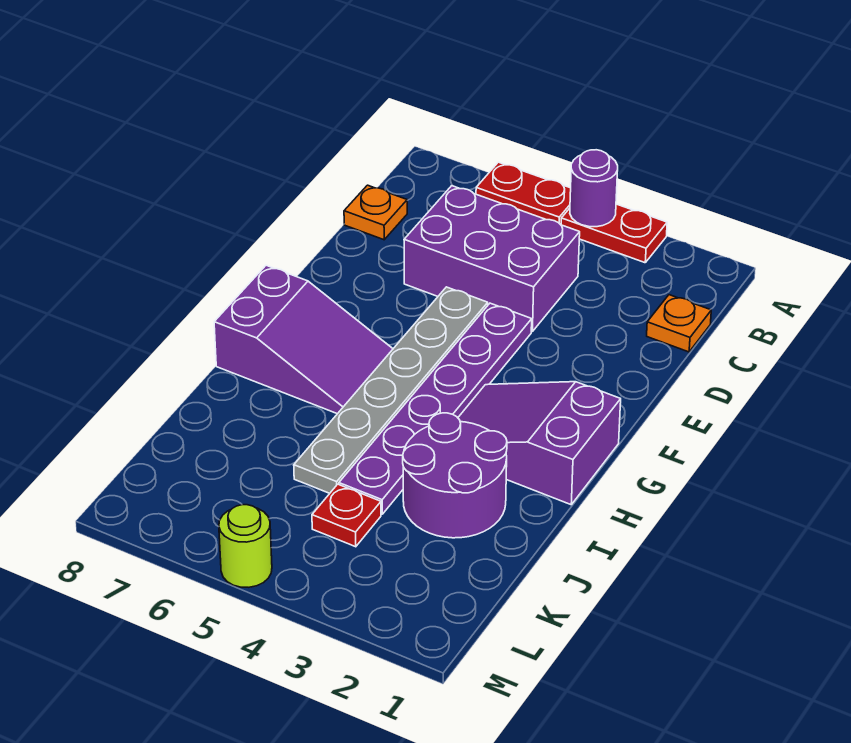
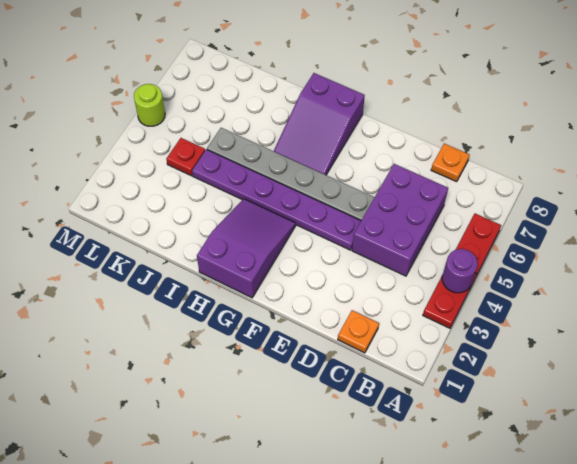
purple round brick I2:J3 level 1 -> none

